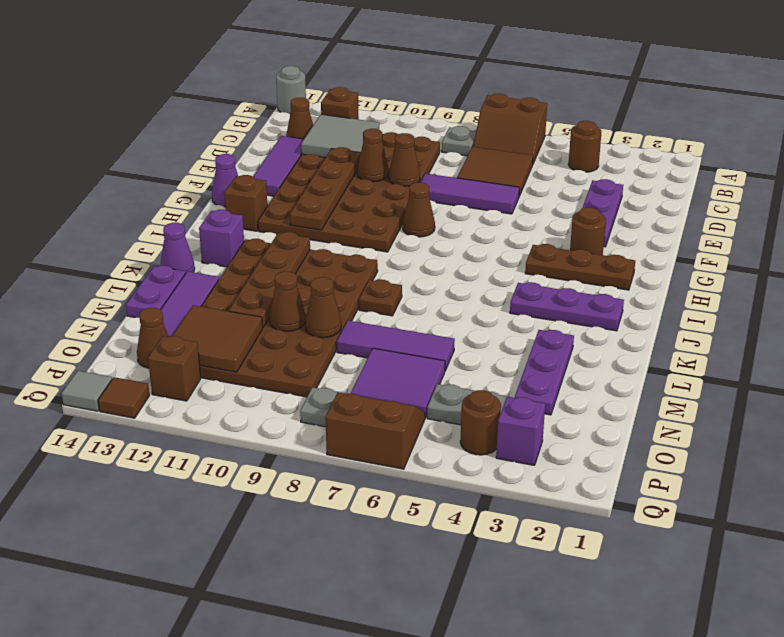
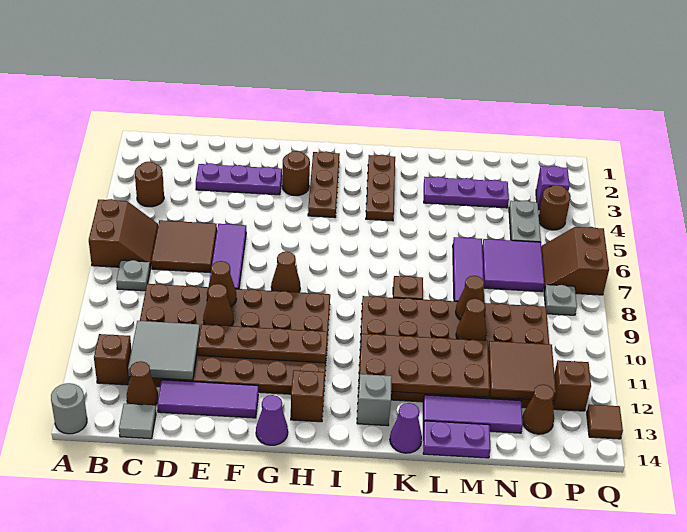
purple plate J2:J4 level 1 -> brown plate J2:J4 level 1
brown plate J11:M11 level 2 -> brown plate J11:M12 level 2
purple brick J13 level 1 -> grey brick J13 level 1
grey tile Q14 level 1 -> grey tile C14 level 1

